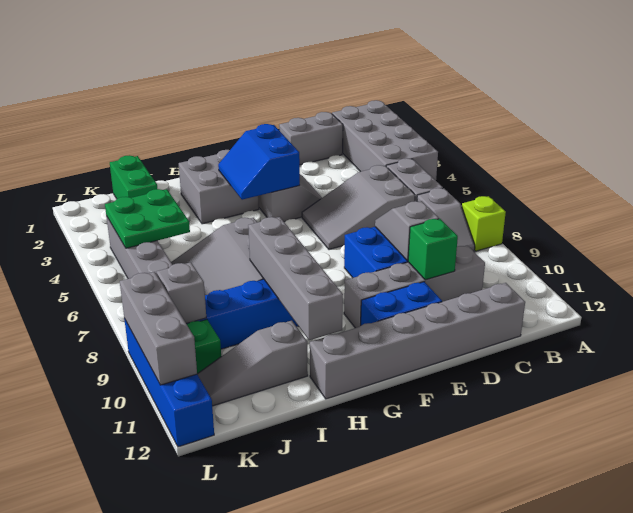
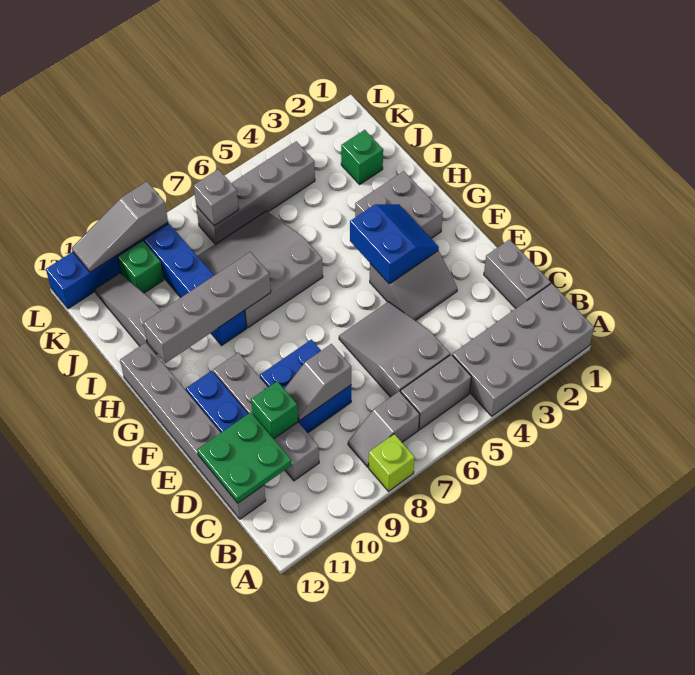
grey slope D8:D9 level 2 top 9 -> grey slope D8:D9 level 2 top 8
blue slope F3:G4 level 2 top F -> blue slope F3:G4 level 2 top 4
green brick J1:J2 level 1 -> green brick J2 level 1
green plate J4:K5 level 2 -> green plate C11:D12 level 2
grey brick K9 level 2 -> grey brick K7 level 2
grey brick L9:L11 level 2 -> grey slope L9:L11 level 2 top 9

